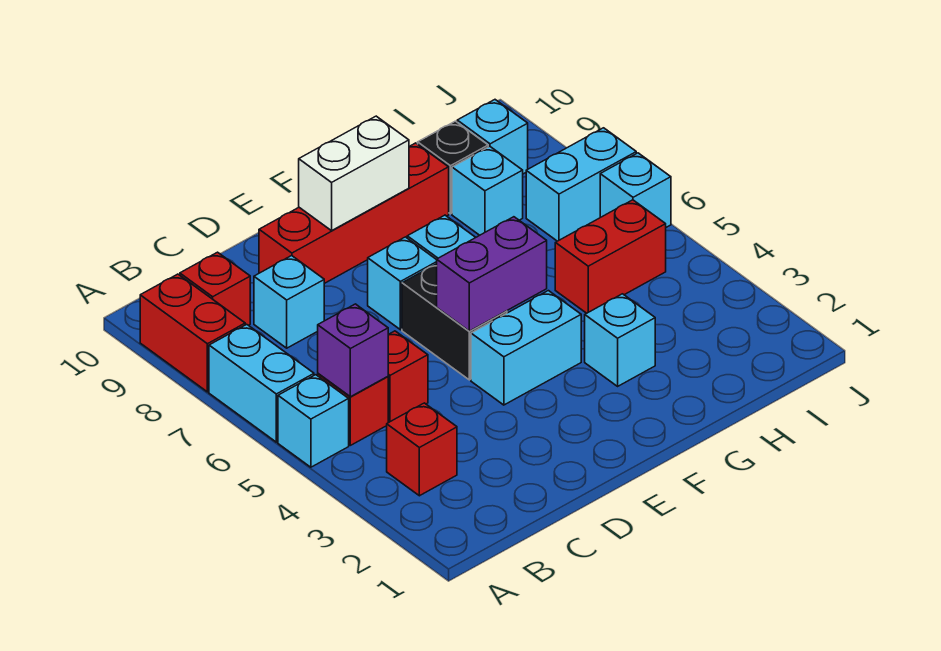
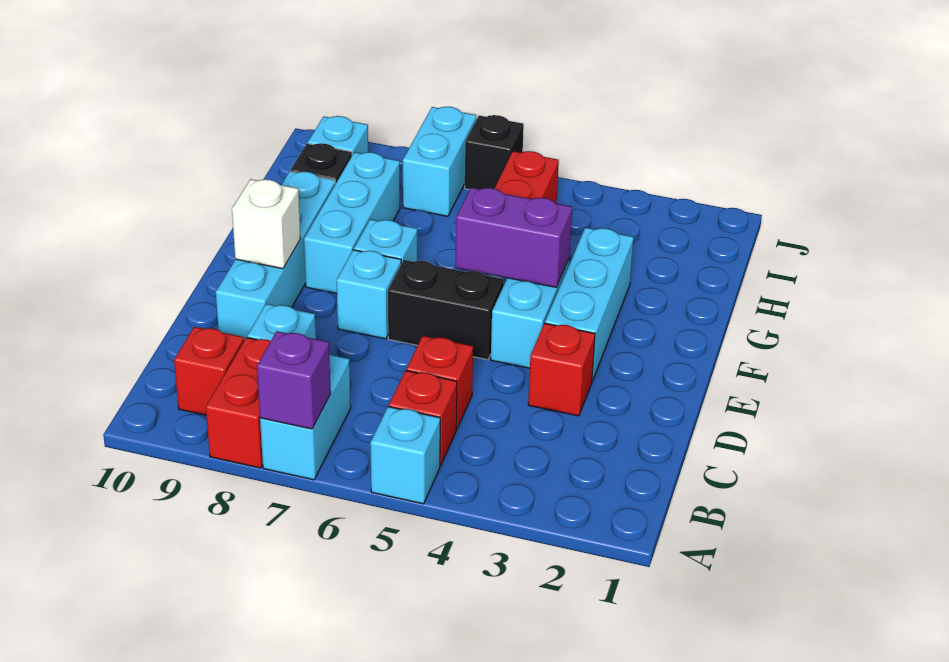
cyan brick A6:A7 level 1 -> cyan brick A7:B7 level 1
red brick A8:A9 level 1 -> red brick A8:B8 level 1
red brick B3 level 1 -> red brick D3 level 1
purple brick B5 level 2 -> purple brick A7 level 2
red brick D9:G9 level 1 -> cyan brick D9:G9 level 1
purple brick E5:F5 level 2 -> purple brick F4:F5 level 2
white brick E9:F9 level 2 -> white brick E9 level 2
cyan brick G3 level 1 -> cyan brick E3:G3 level 1
cyan brick H8 level 1 -> cyan brick F8:H8 level 1
cyan brick J6 level 1 -> black brick J6 level 1

